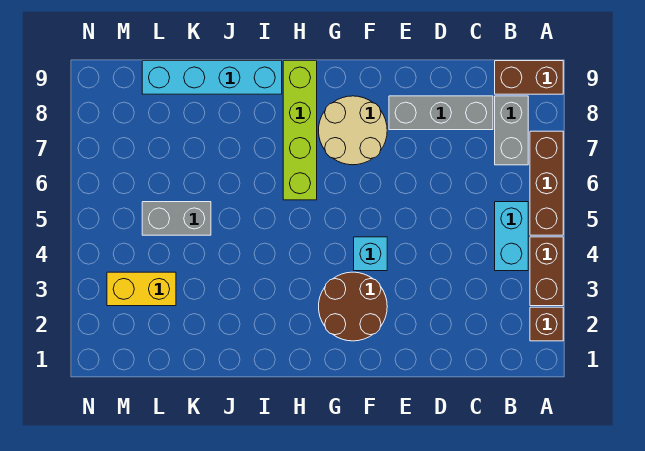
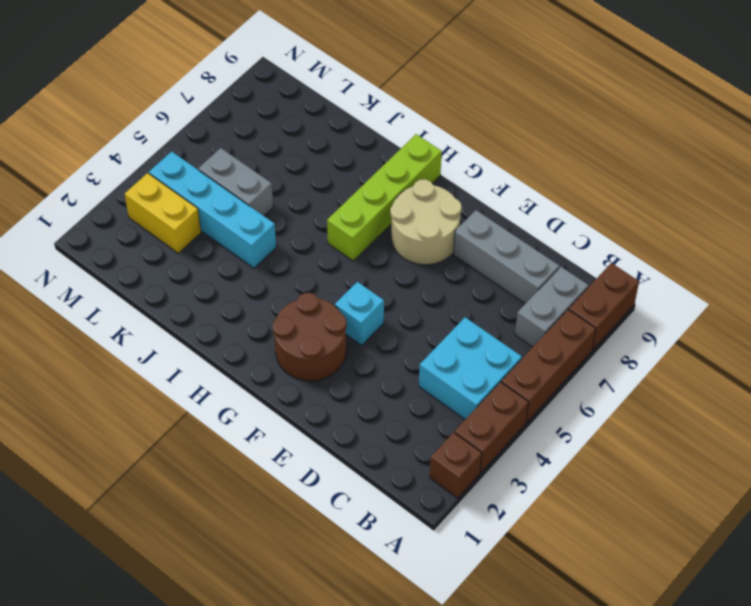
brown brick A9:B9 level 1 -> brown brick A8:A9 level 1
cyan brick B4:B5 level 1 -> cyan brick B4:C5 level 1
cyan brick I9:L9 level 1 -> cyan brick J4:M4 level 1

